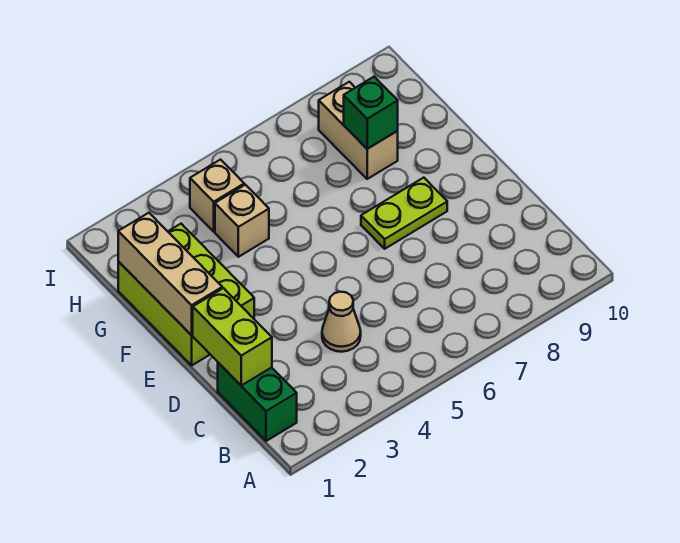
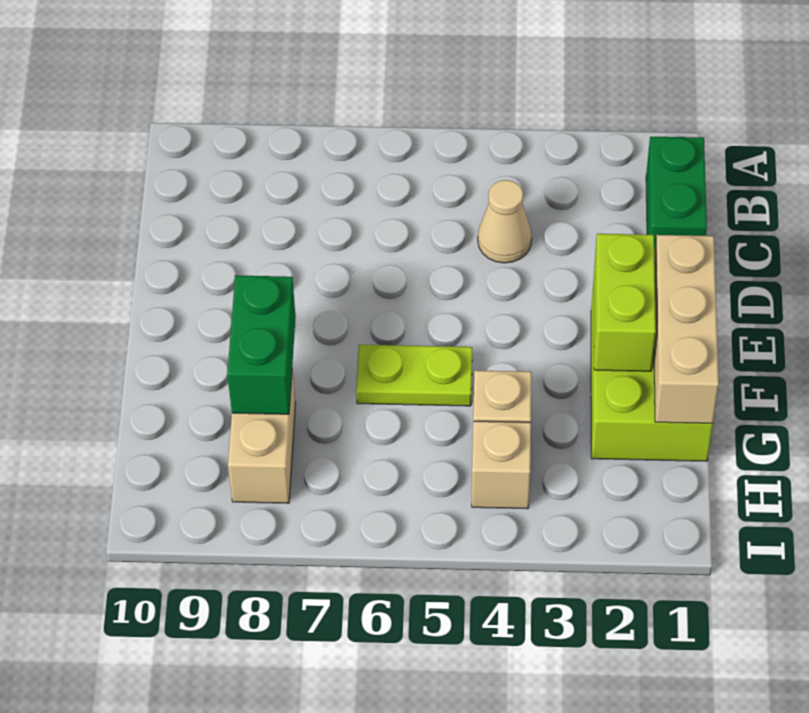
lime brick C1:D1 level 2 -> lime brick E2:F2 level 2
lime plate E7:E8 level 1 -> lime plate F5:F6 level 1
green brick G8 level 2 -> green brick F8:G8 level 2

